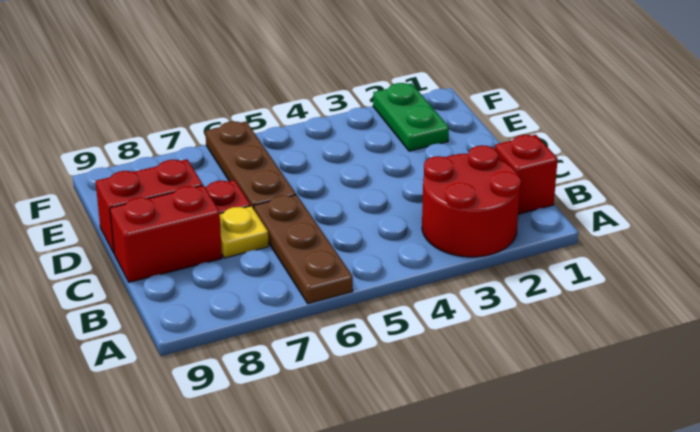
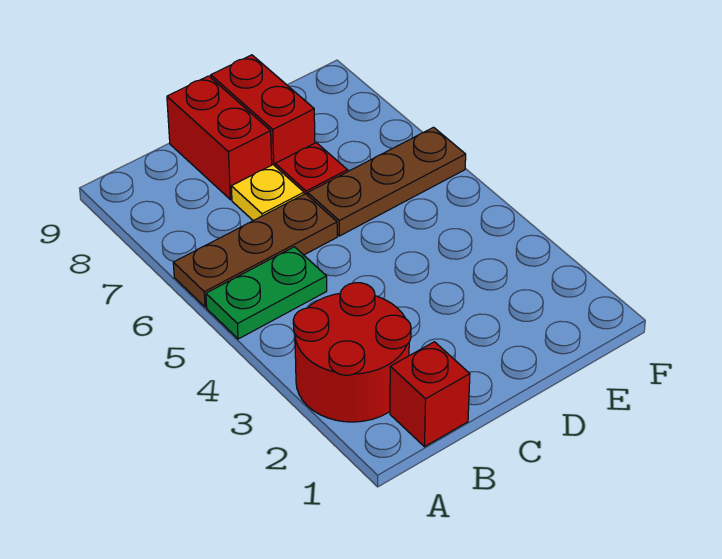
green plate E2:F2 level 1 -> green plate A5:B5 level 1

